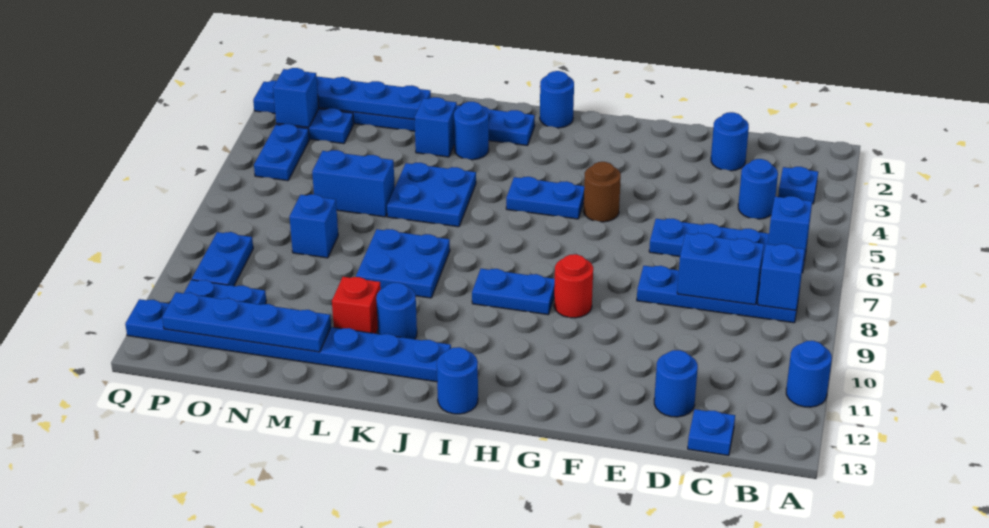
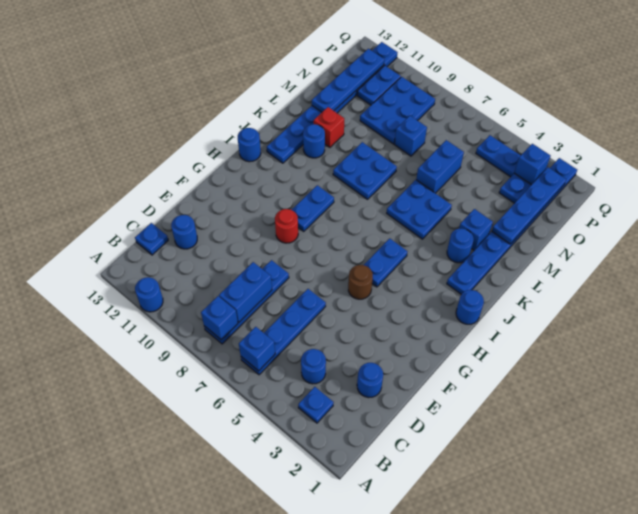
blue plate P9:P10 level 1 -> blue plate N9:P10 level 1

